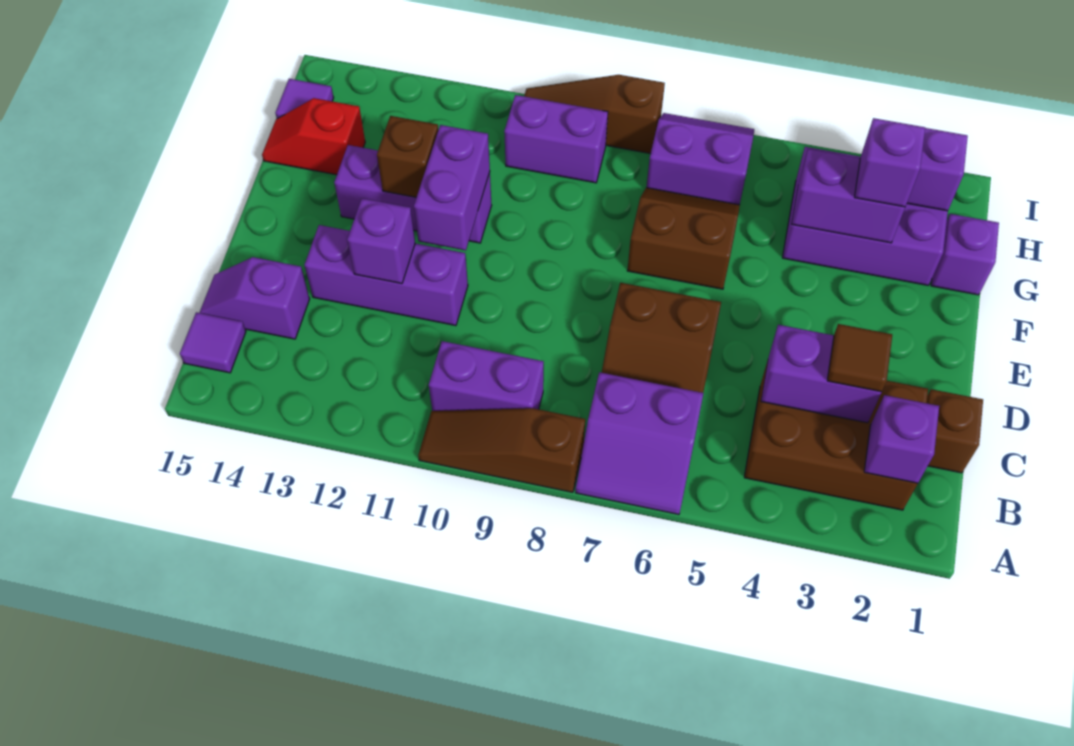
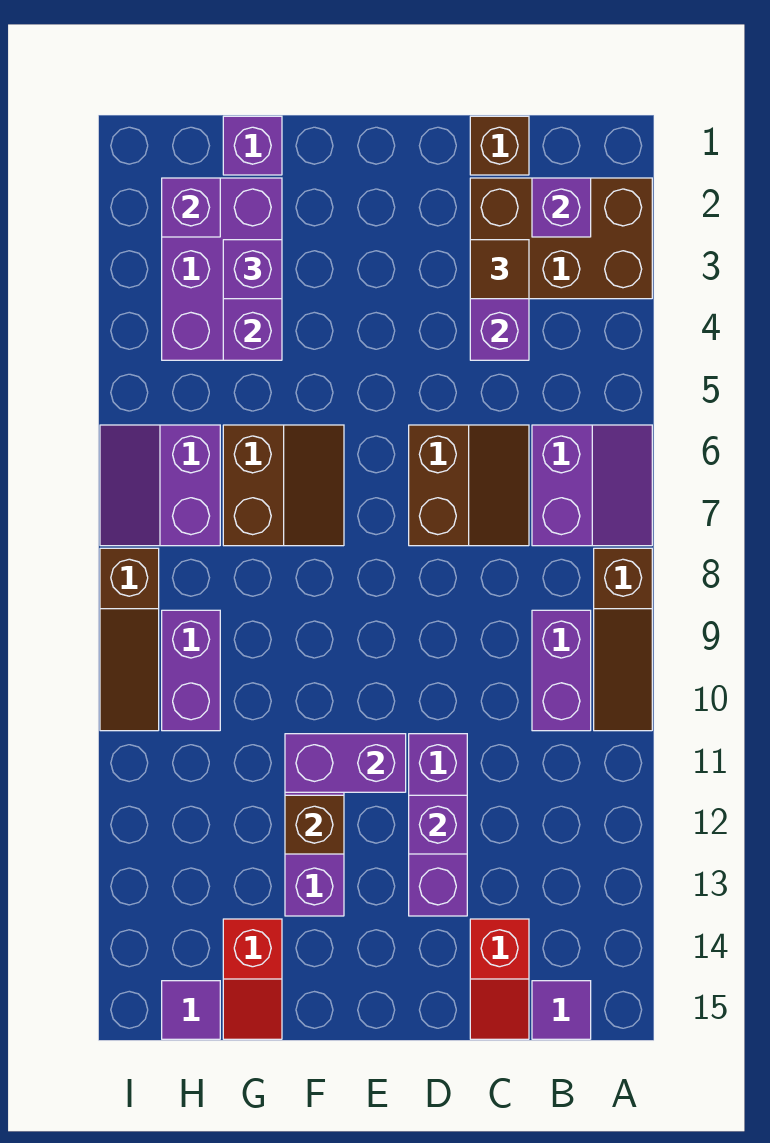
brown brick B2:C4 level 1 -> brown brick A2:C3 level 1
purple slope C14:C15 level 1 top 14 -> red slope C14:C15 level 1 top 14
brown slope F6:G7 level 1 top F -> brown slope F6:G7 level 1 top G

